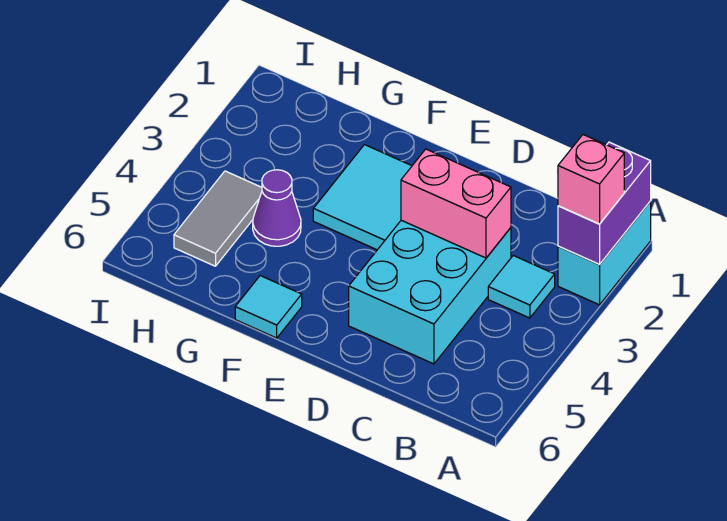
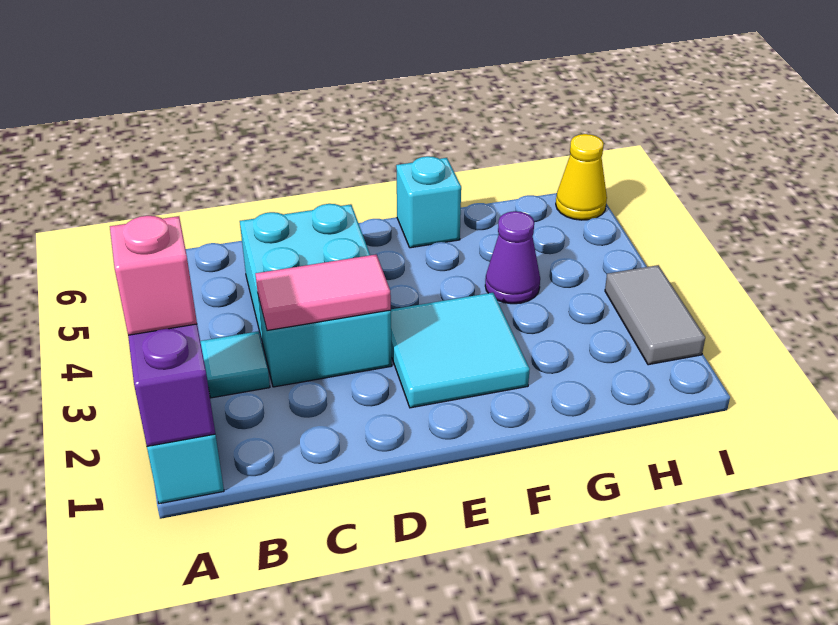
pink brick C3:D3 level 2 -> pink tile C3:D3 level 2
cyan tile F6 level 1 -> cyan brick F6 level 1
grey tile H4:H5 level 1 -> grey tile I2:I3 level 1
none -> yellow cone I6 level 1

